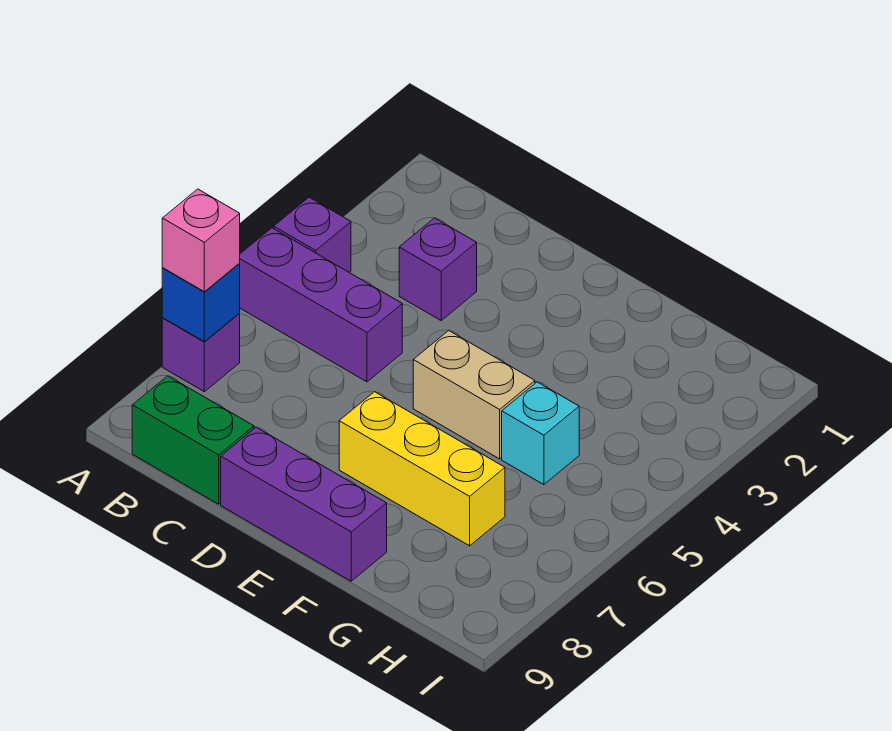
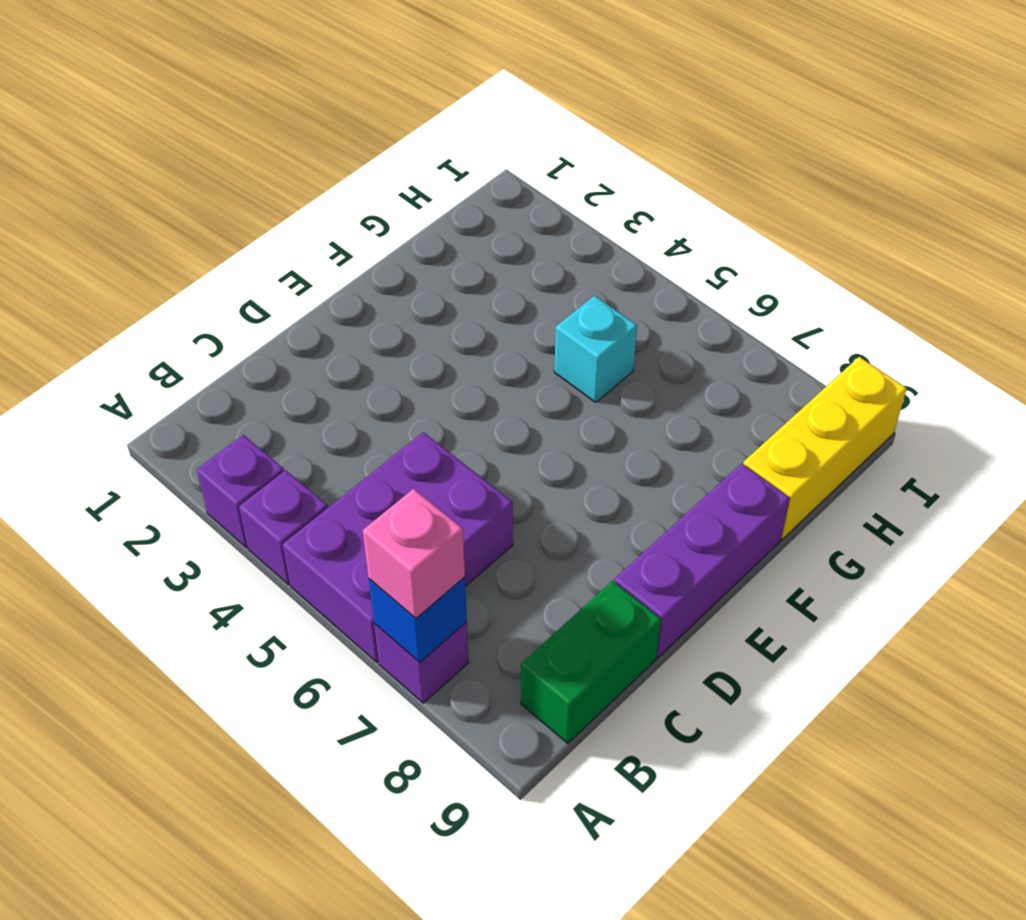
purple brick A5:C5 level 1 -> purple brick A5:C6 level 1
purple brick C3 level 1 -> purple brick A3 level 1
tan brick E5:F5 level 1 -> none
yellow brick E7:G7 level 1 -> yellow brick G9:I9 level 1

